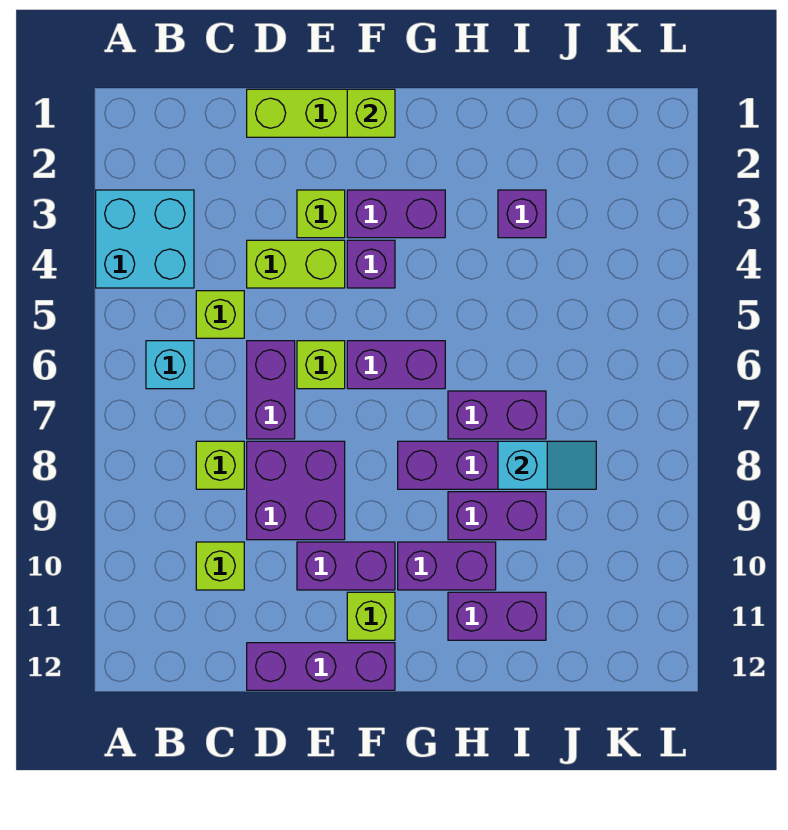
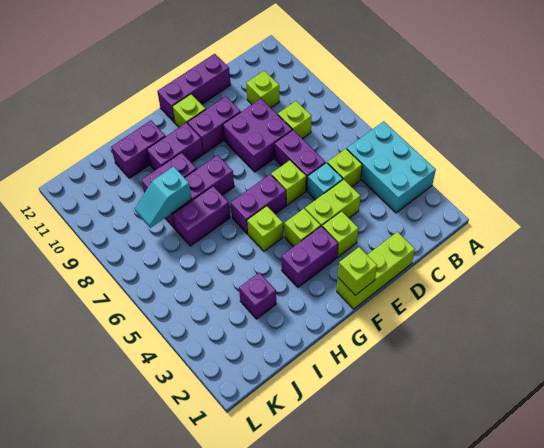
cyan brick A3:B4 level 1 -> cyan brick A3:B5 level 1
cyan brick B6 level 1 -> cyan brick D5 level 1
purple brick F4 level 1 -> lime brick F4 level 1
none -> lime brick G5 level 1

